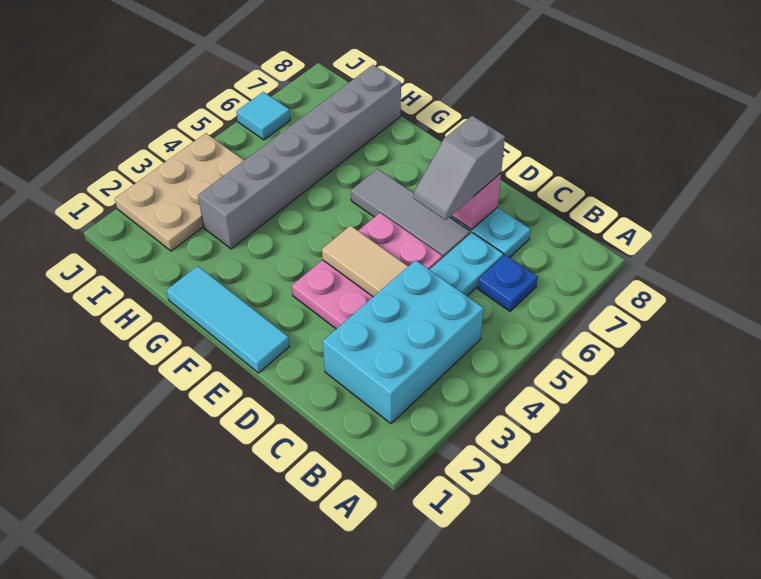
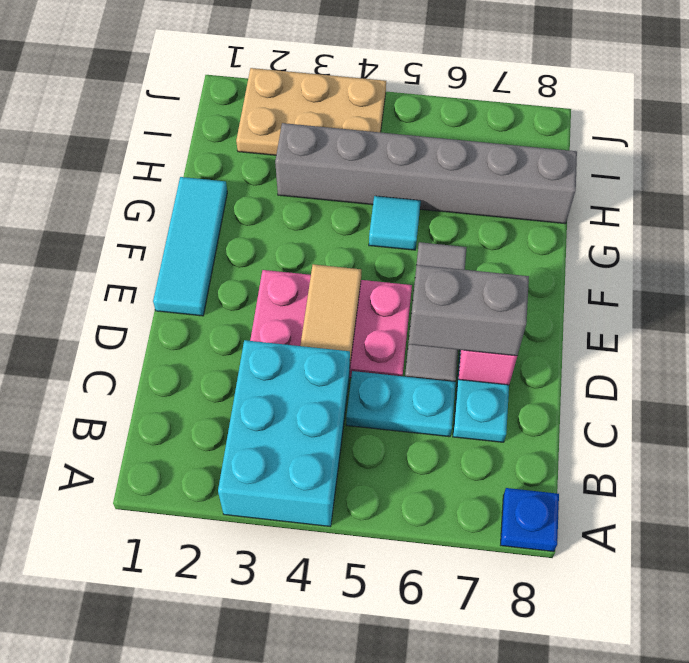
cyan brick B2:C4 level 1 -> cyan brick A3:C4 level 1
blue plate B6 level 1 -> blue plate A8 level 1
grey slope D6:D7 level 3 top 7 -> grey brick D6:D7 level 3
cyan tile J6 level 1 -> cyan tile G5 level 1

